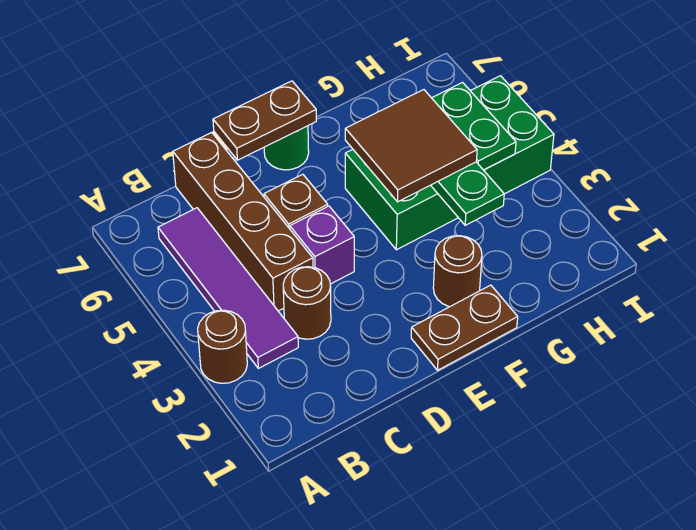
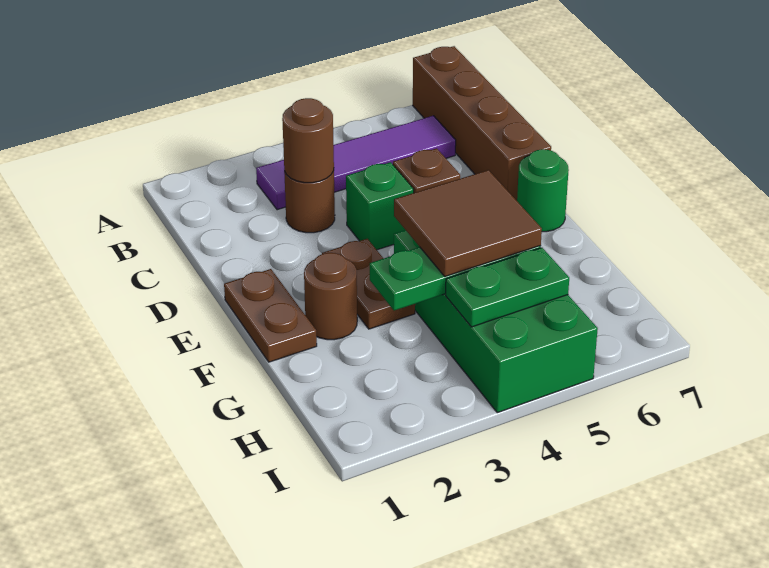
brown round brick A3 level 1 -> brown round brick C3 level 2
brown brick C4:C7 level 1 -> brown brick A7:D7 level 1
purple brick D4 level 1 -> green brick D4 level 1
brown plate D7:E7 level 2 -> brown plate E3:F3 level 1

